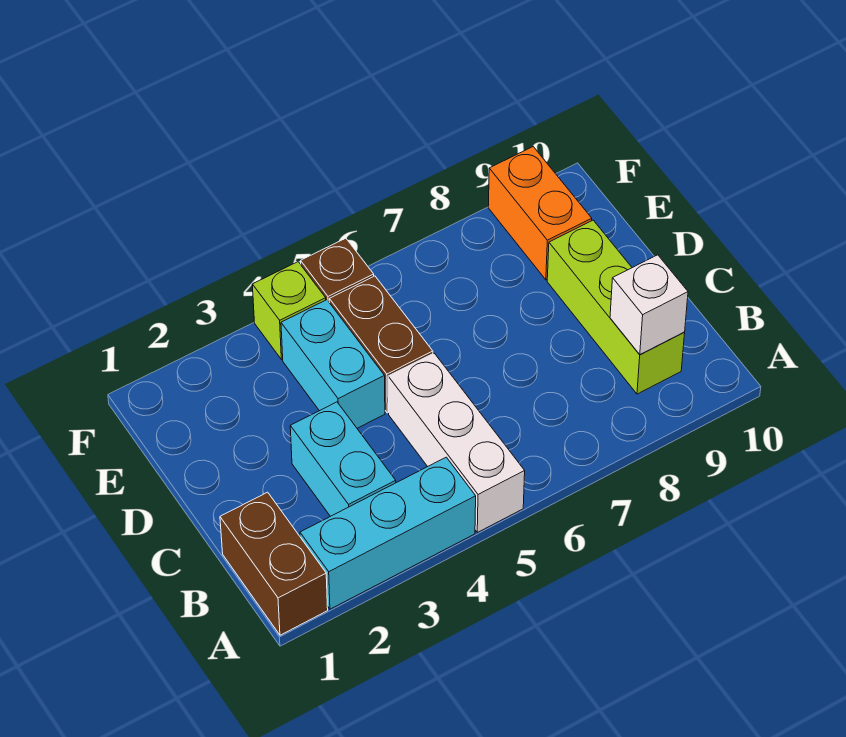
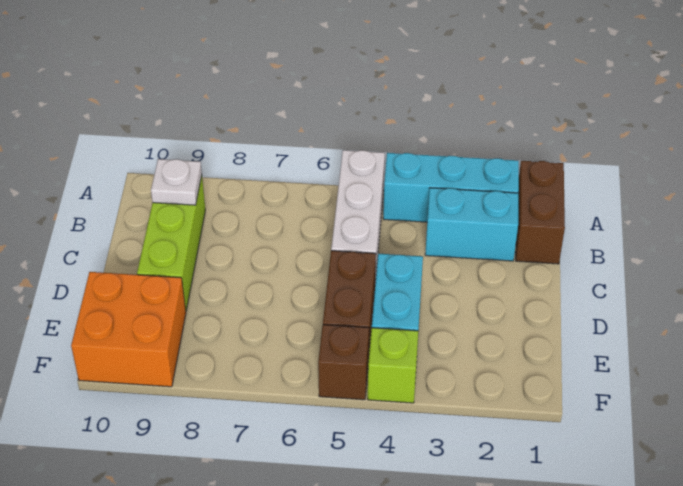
cyan brick B3:C3 level 1 -> cyan brick B2:B3 level 1
white brick B9 level 2 -> white plate B9 level 2
orange brick E9:F9 level 1 -> orange brick E9:F10 level 1

